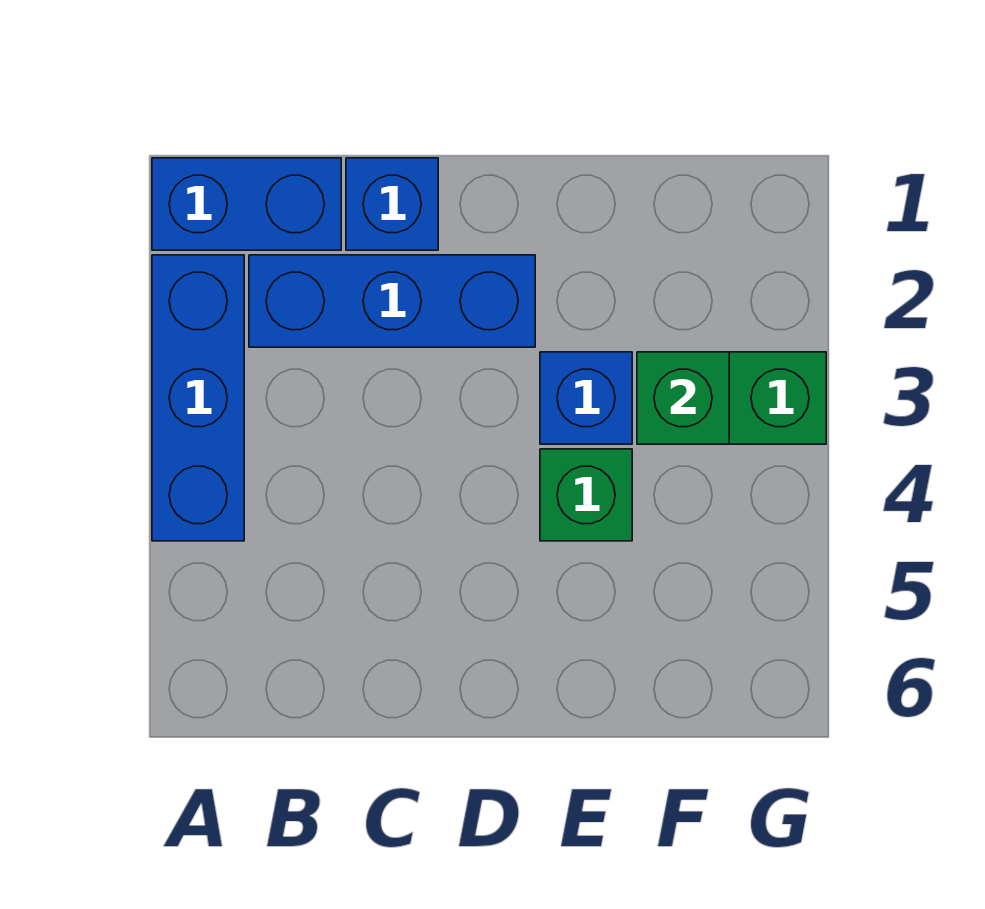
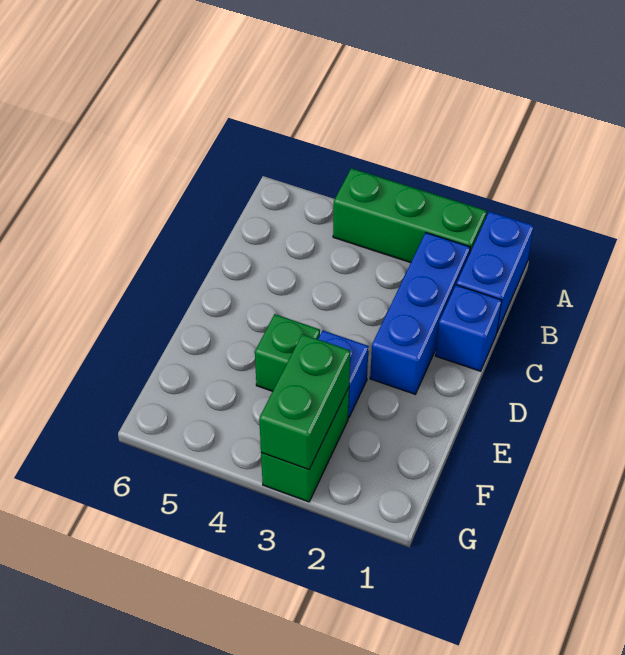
blue brick A2:A4 level 1 -> green brick A2:A4 level 1
green brick F3 level 2 -> green brick F3:G3 level 2

